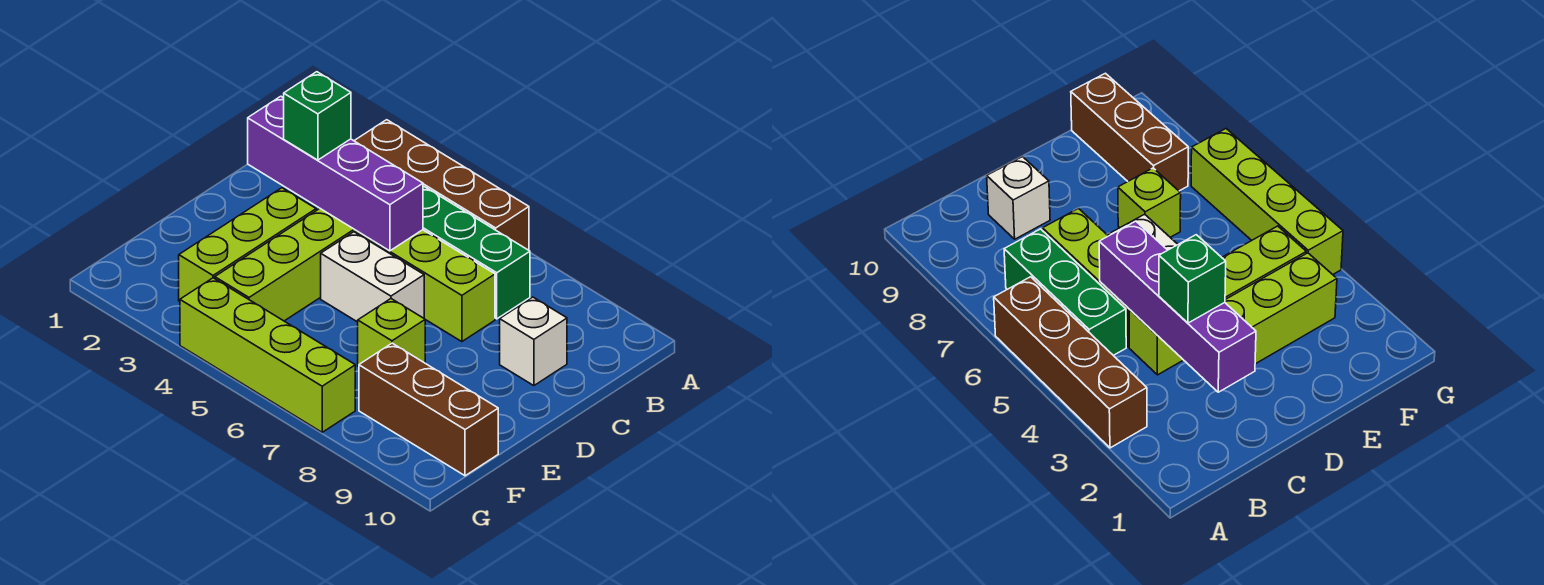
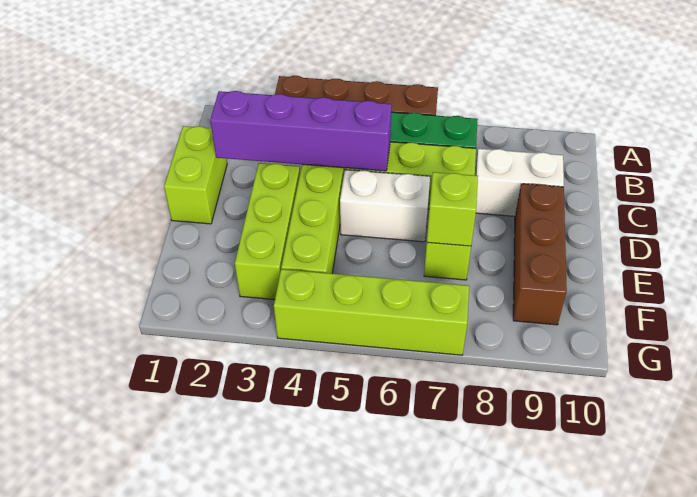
none -> lime brick C1:D1 level 1
green brick C3 level 3 -> none
white brick C9 level 1 -> white brick C8:C9 level 1
none -> lime brick E7 level 2
brown brick F8:F10 level 1 -> brown brick D9:F9 level 1

